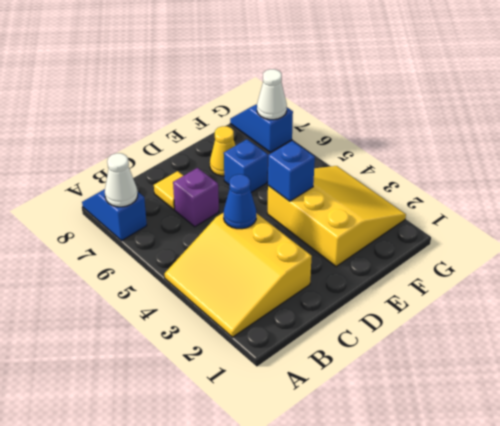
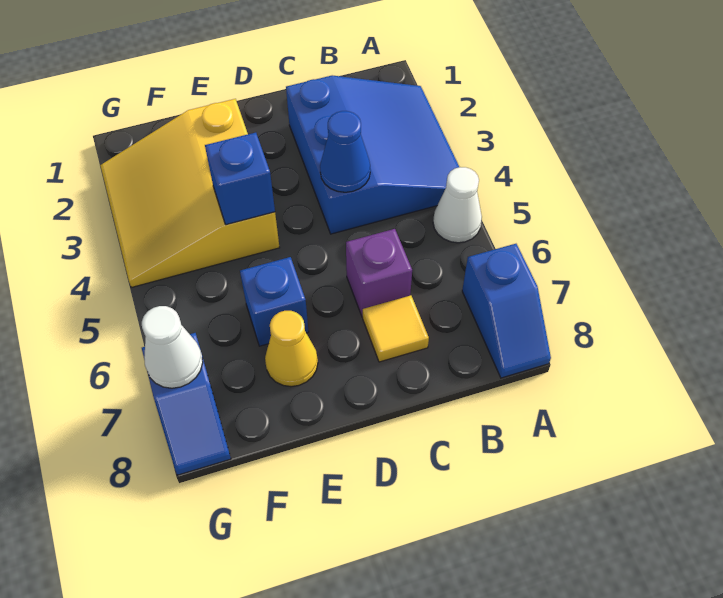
yellow slope A2:C4 level 1 top C -> blue slope A2:C4 level 1 top C
white cone A7 level 2 -> white cone A5 level 1

